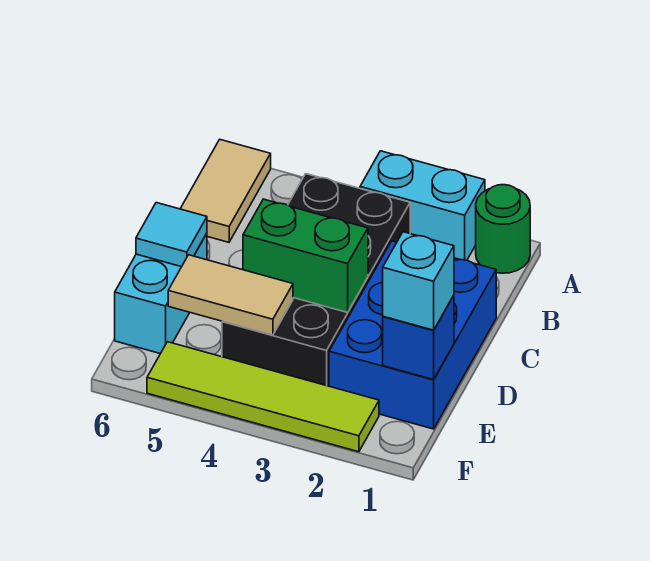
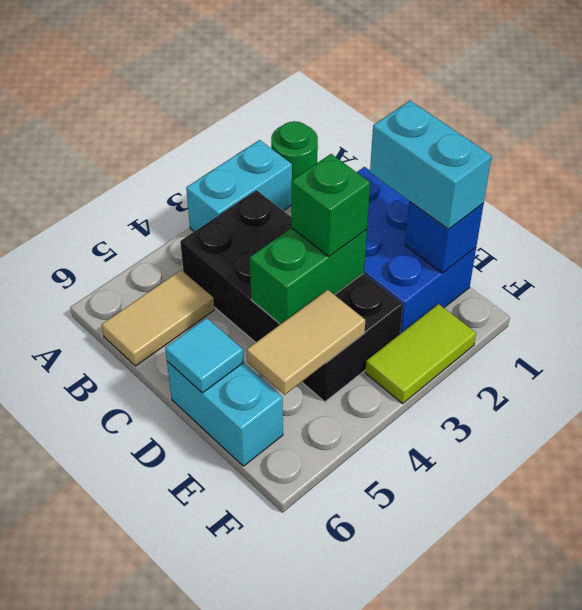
tan tile A6:B6 level 1 -> tan tile B5:B6 level 1
none -> green brick D3 level 3
cyan brick E1 level 3 -> cyan brick D1:E1 level 3
lime tile F2:F5 level 1 -> lime tile F2:F3 level 1

